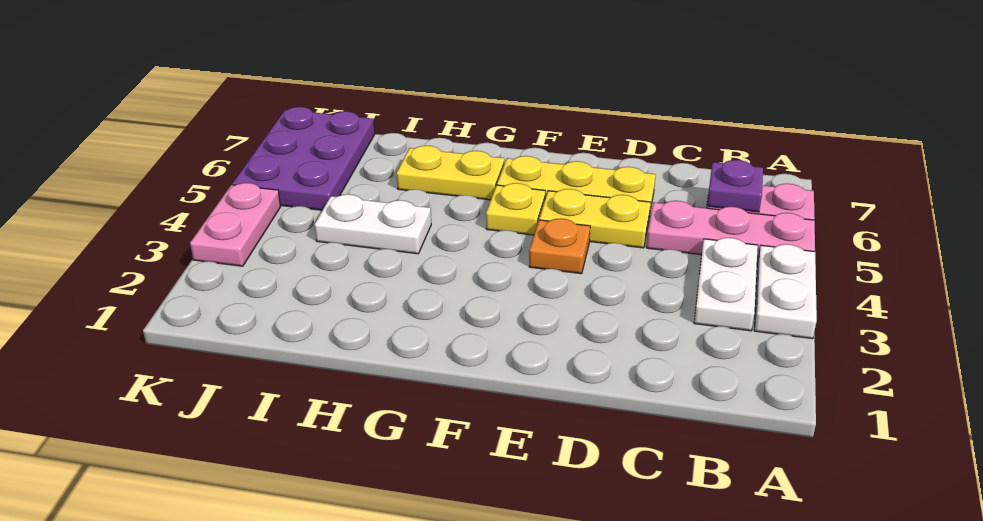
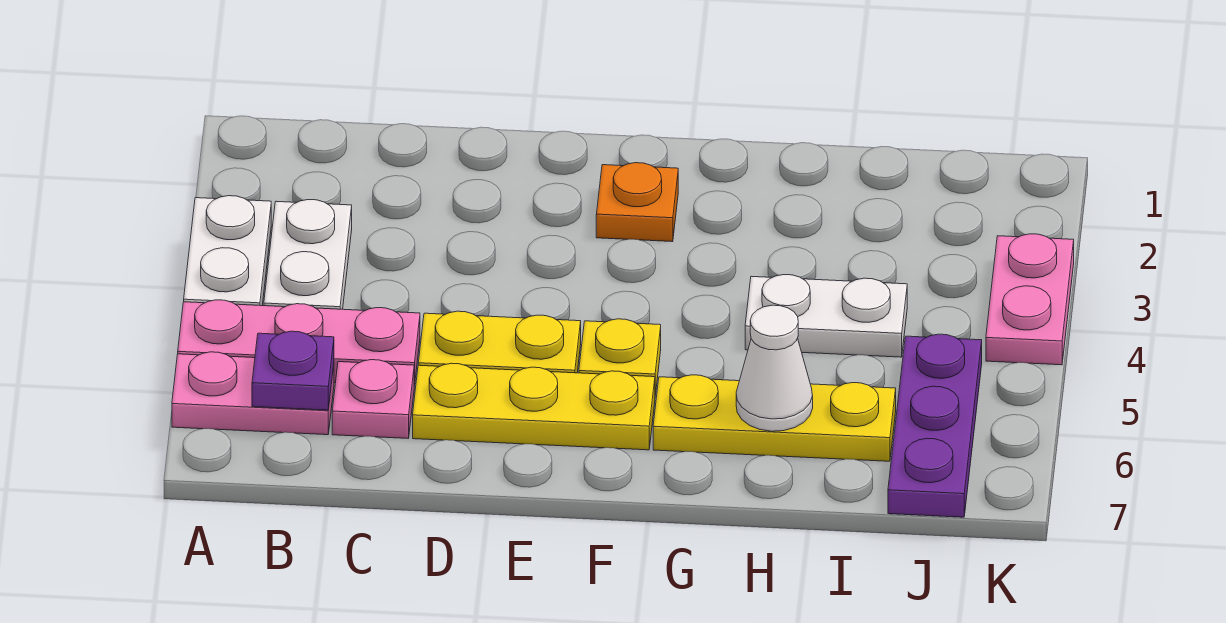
none -> pink plate C6 level 1
orange plate E4 level 1 -> orange plate F2 level 1
yellow plate G6:H6 level 1 -> yellow plate G6:I6 level 1
none -> white cone H6 level 2
purple plate J5:K7 level 1 -> purple plate J5:J7 level 1

